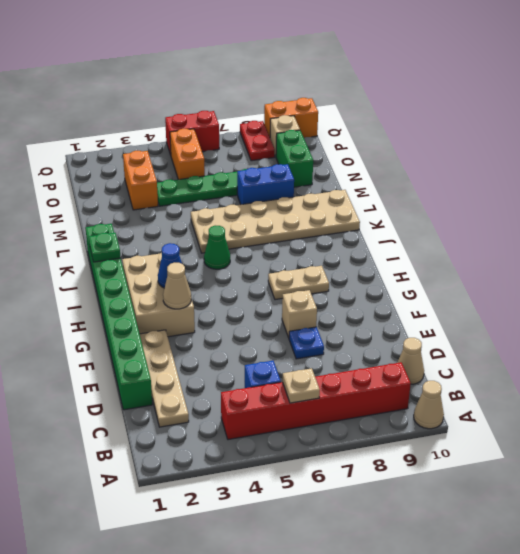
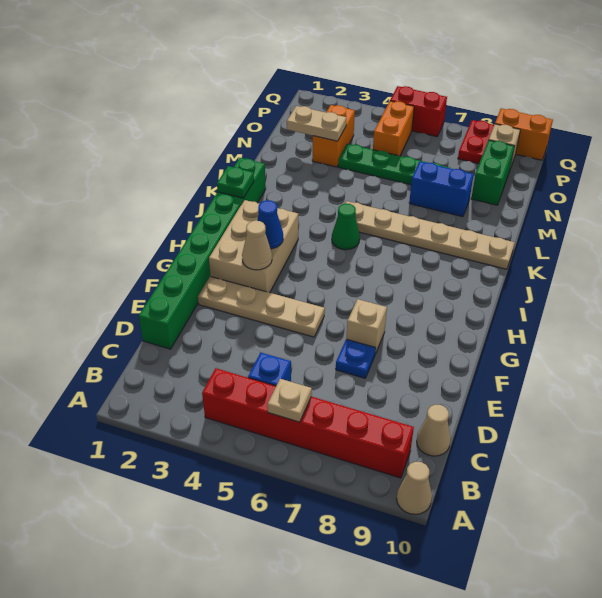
tan plate C2:F2 level 1 -> tan plate F2:F5 level 1
tan plate H7:H8 level 1 -> tan plate N2:N3 level 2
tan plate K5:L10 level 1 -> tan plate K5:K10 level 1

